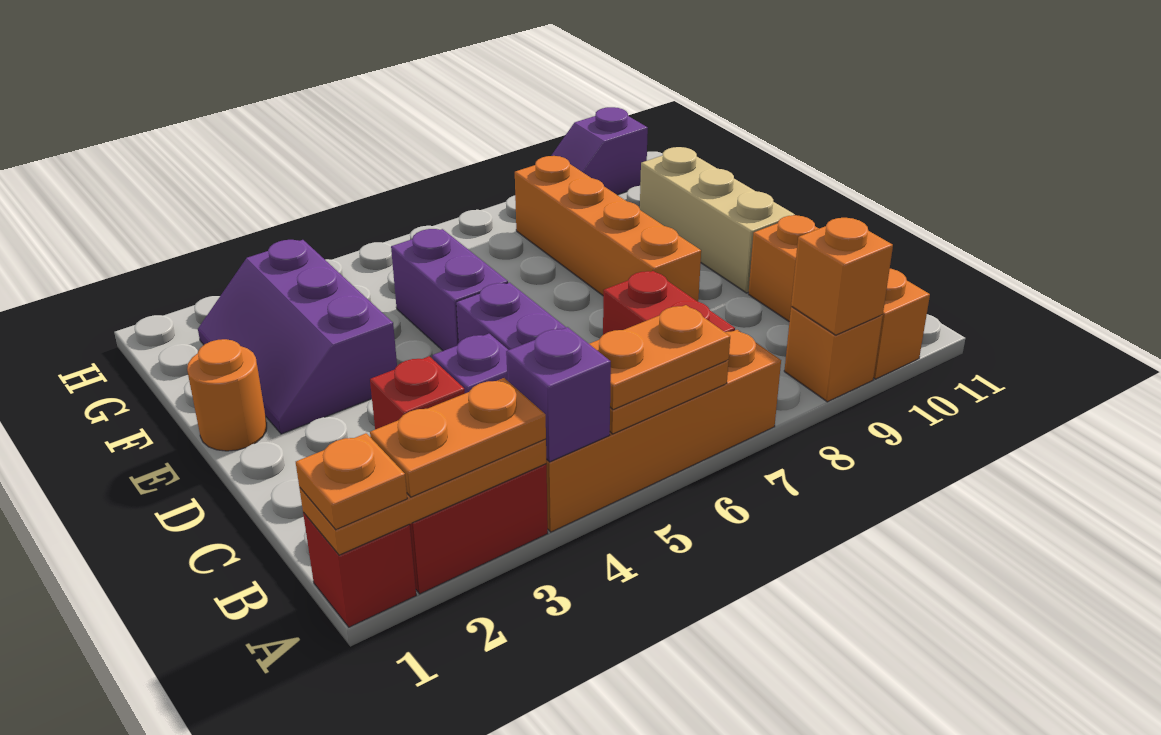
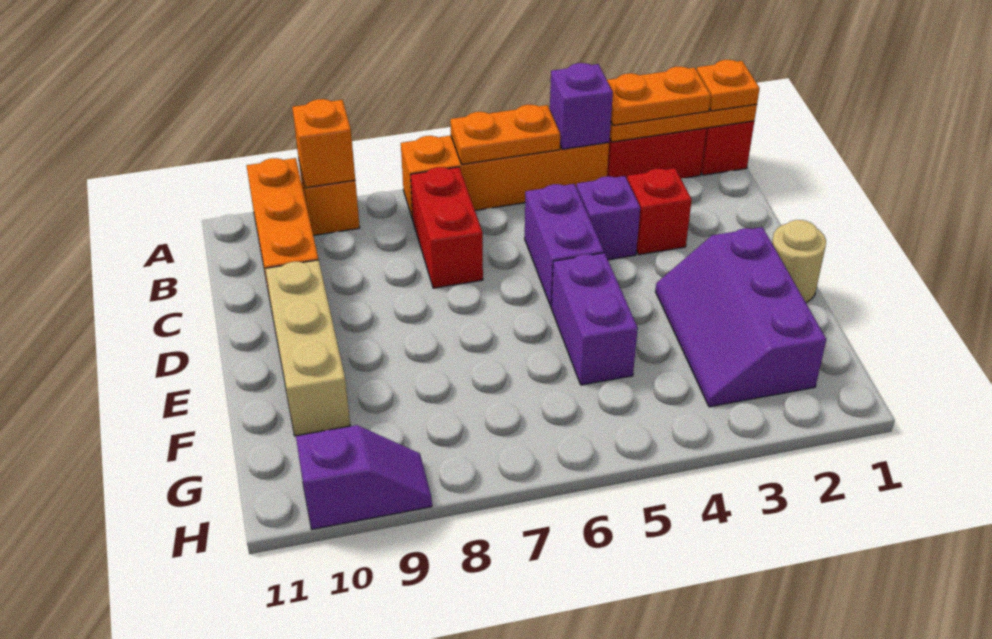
orange plate A5:A6 level 3 -> none
orange brick D8:G8 level 1 -> none
orange round brick E1 level 1 -> tan round brick E1 level 1
purple slope E2:G3 level 1 top 3 -> purple slope E2:G3 level 1 top 2

